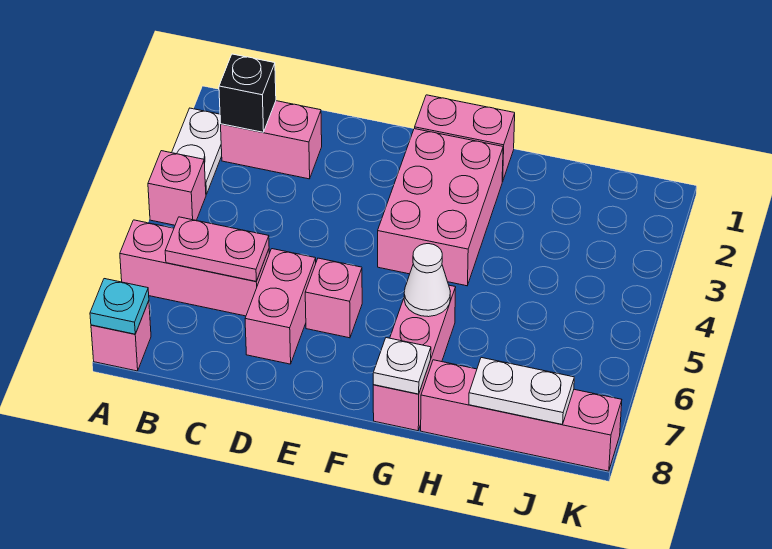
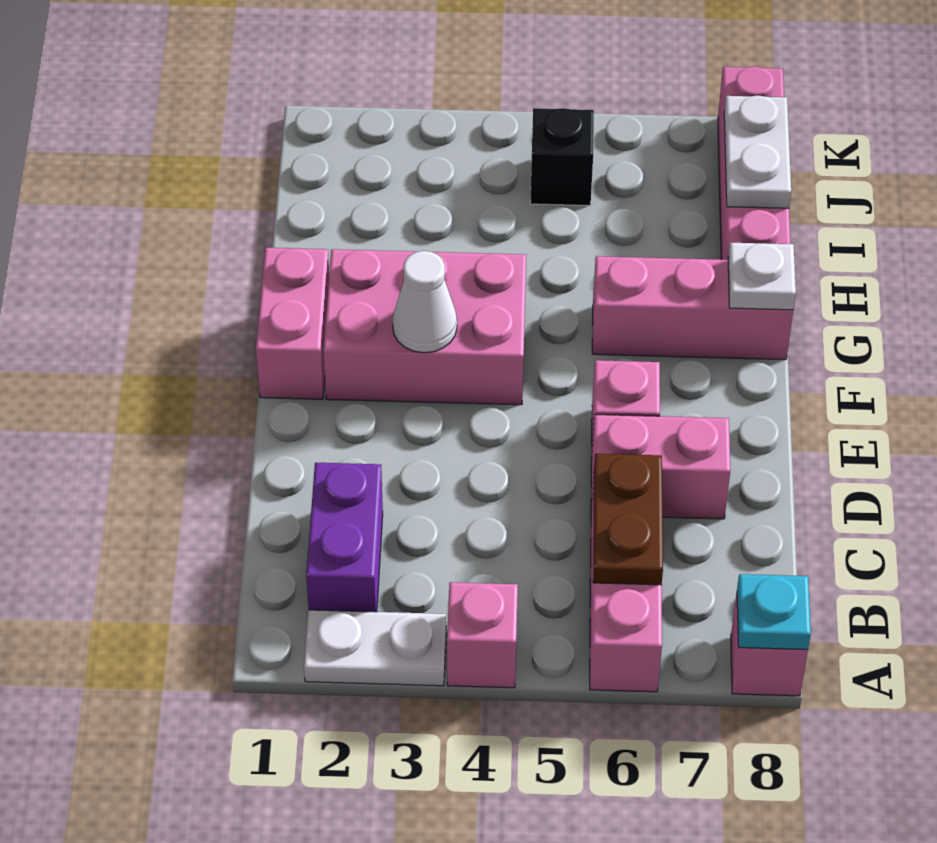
pink brick B2:C2 level 1 -> purple brick B2:C2 level 1
black brick B2 level 2 -> black brick J5 level 1
pink plate B6:C6 level 2 -> brown plate B6:C6 level 2
white cone G6 level 2 -> white cone F3 level 2

